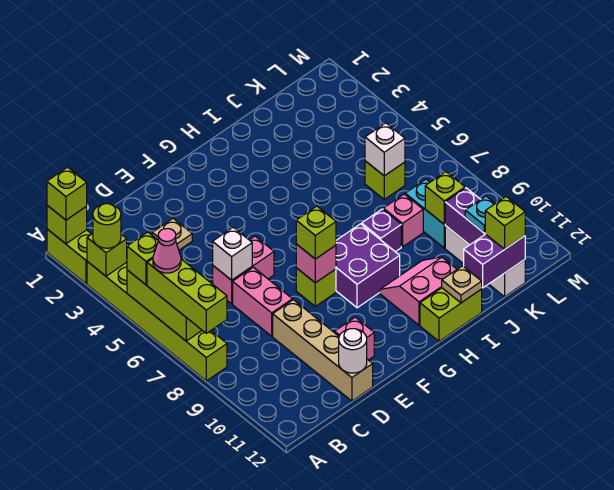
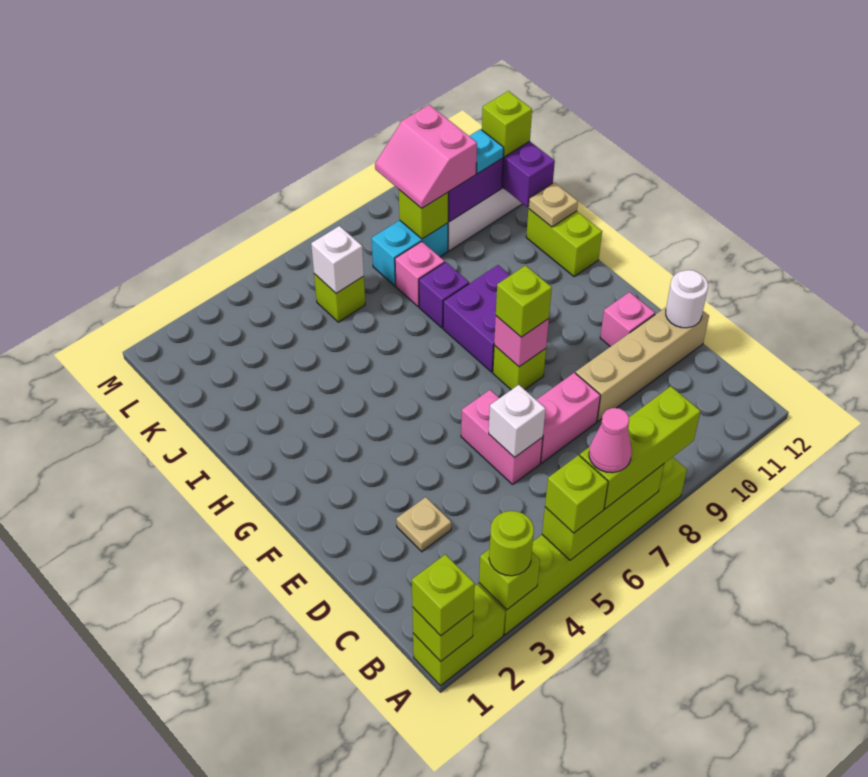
pink slope H10:I11 level 1 top 11 -> pink slope K9:L10 level 3 top 10

